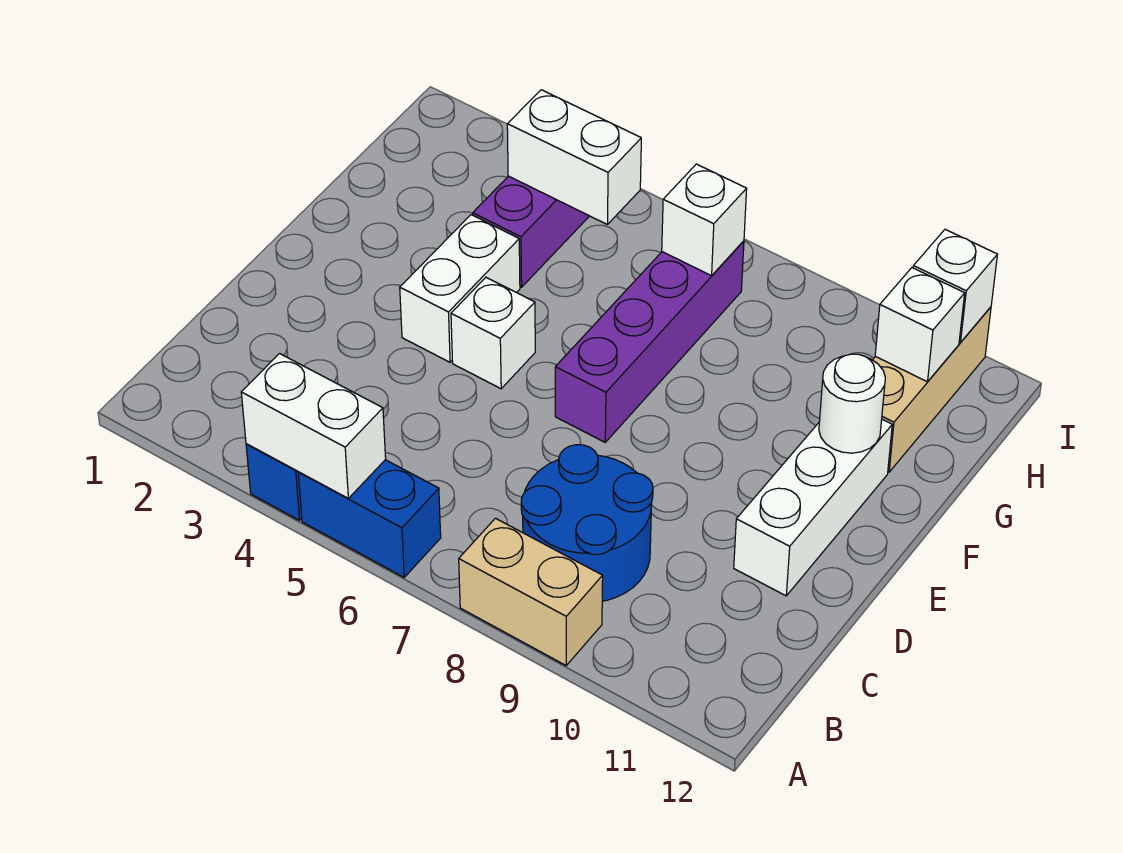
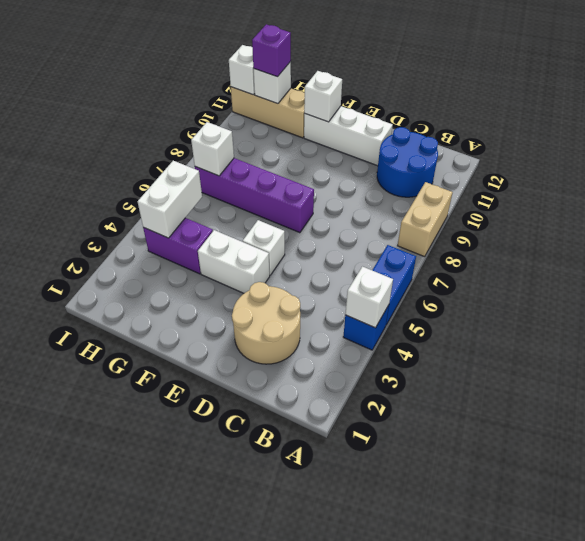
white brick A4:A5 level 2 -> white brick A4 level 2
blue round brick B8:C9 level 1 -> blue round brick B10:C11 level 1
none -> tan round brick C2:D3 level 1
white round brick F11 level 2 -> white brick F11 level 2
none -> purple brick H11 level 3

